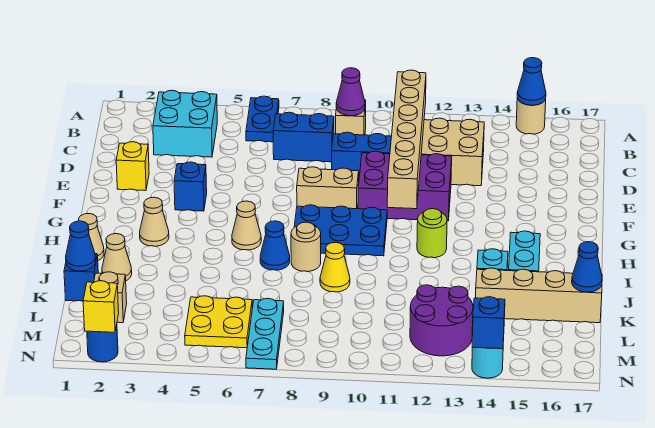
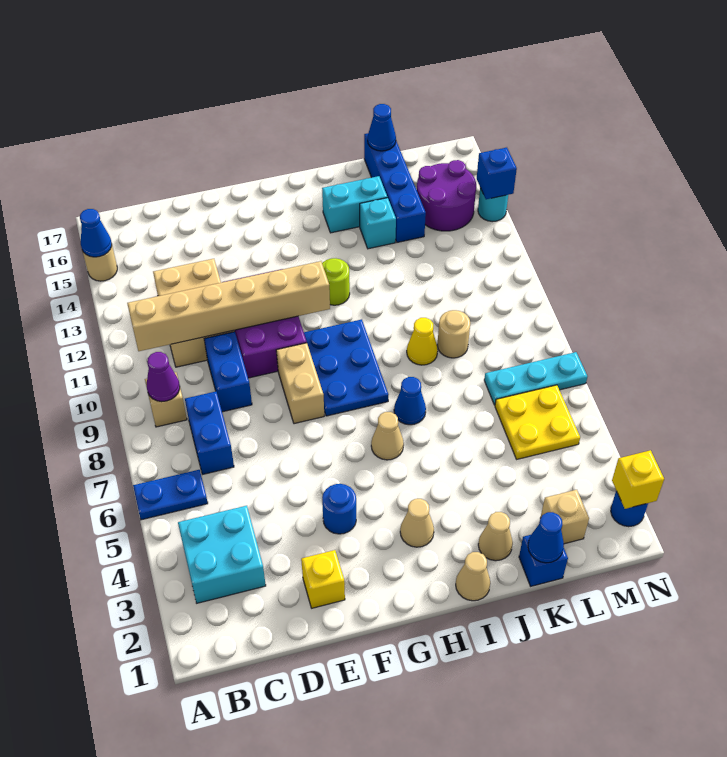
blue brick F4 level 1 -> blue round brick F4 level 1
tan round brick I8 level 1 -> tan round brick K9 level 1
tan brick K14:K17 level 1 -> blue brick K14:K17 level 1
purple round brick L12:M13 level 1 -> purple round brick L14:M15 level 1

